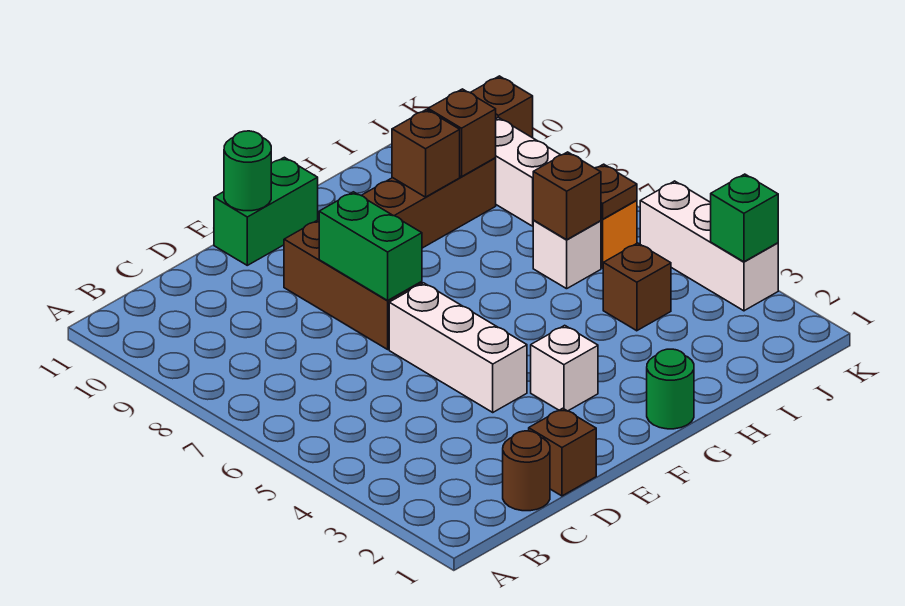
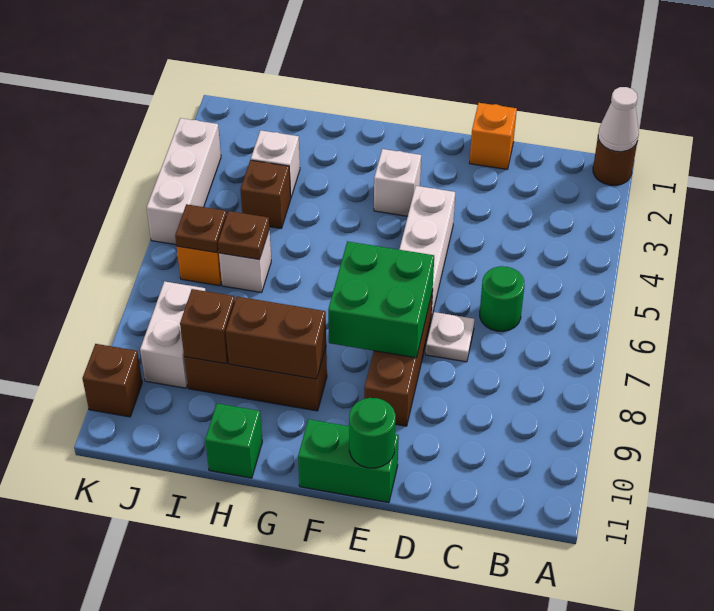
none -> white cone A1 level 2
brown round brick C1 level 1 -> brown round brick A1 level 1
brown brick D1 level 1 -> orange brick D1 level 1
none -> white plate D7 level 1
green brick E7:E8 level 2 -> green brick E7:F8 level 2
green round brick G1 level 1 -> green round brick C6 level 1
brown brick H9 level 2 -> brown brick G9:H9 level 2
none -> white brick I3 level 1
brown brick I6 level 2 -> brown plate I6 level 2
green brick K3 level 2 -> green brick H11 level 1

